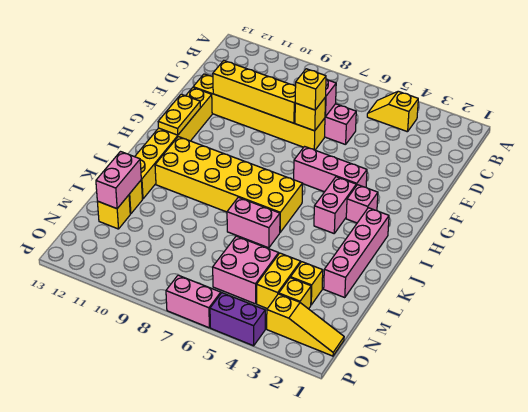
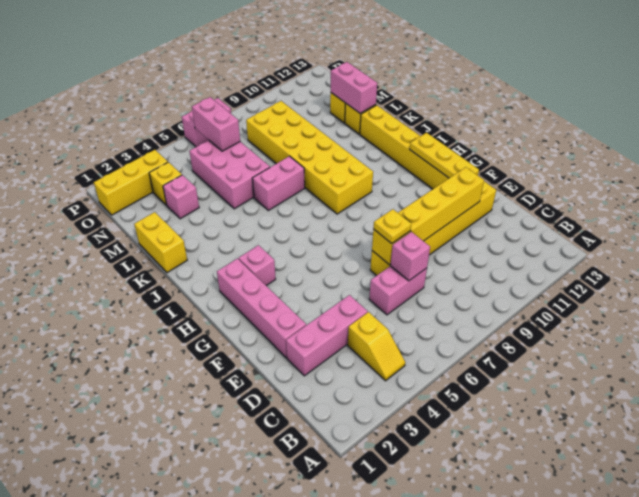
yellow slope B4:B5 level 1 top 4 -> yellow slope B4:C4 level 1 top C
yellow brick E7 level 3 -> yellow plate E7 level 3
pink brick G4:G6 level 1 -> pink brick D2:D4 level 1
yellow plate G12:H12 level 2 -> yellow plate F12:H12 level 2
pink brick H4:I4 level 1 -> pink brick N6:O6 level 2
pink brick I2:L2 level 1 -> pink brick E2:H2 level 1
yellow brick I6:J11 level 1 -> yellow brick I8:N9 level 1
yellow brick M3 level 1 -> pink brick M3 level 1
yellow brick M4:N4 level 1 -> yellow brick K1:L1 level 1
pink brick M5:N6 level 1 -> pink brick L5:N6 level 1
yellow slope O1:O3 level 1 top 3 -> yellow brick O1:O3 level 1
purple brick P4:P5 level 1 -> none

